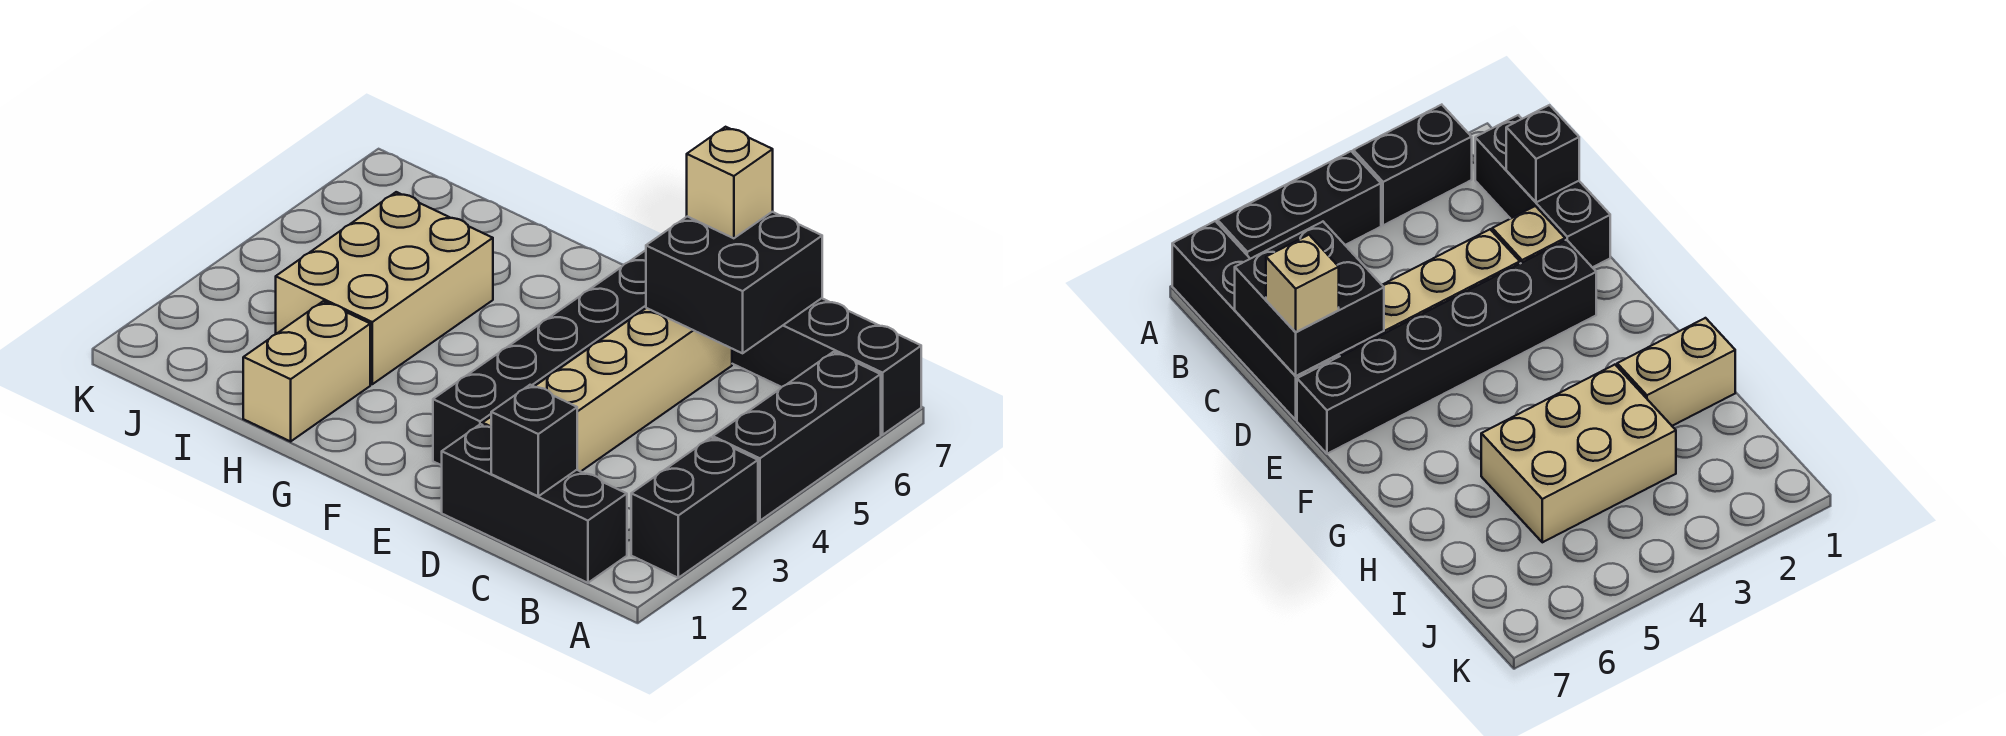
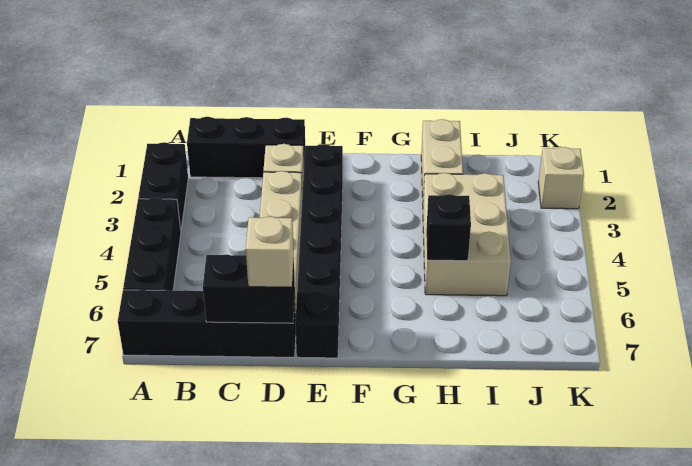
black brick C1 level 2 -> black brick H5 level 2
black brick C6:D7 level 2 -> black brick C7:D7 level 2
none -> tan brick K2 level 1

